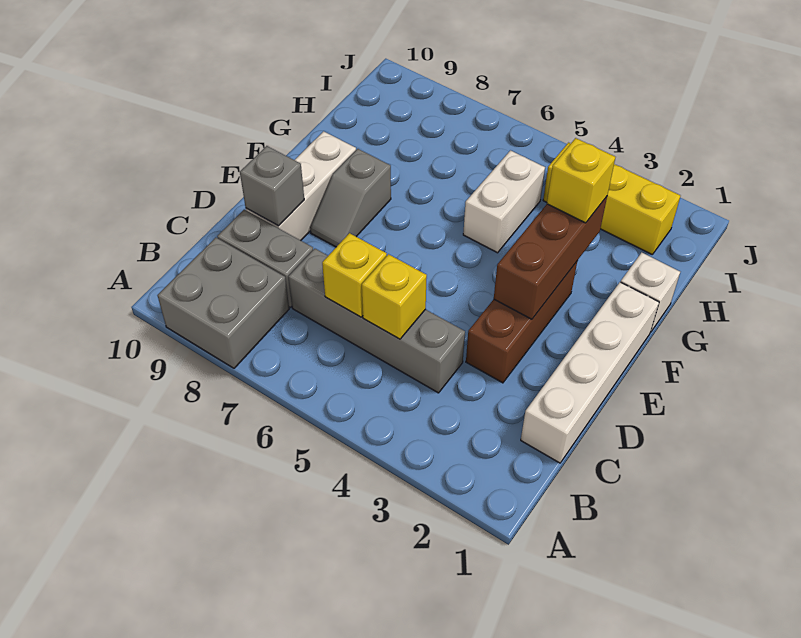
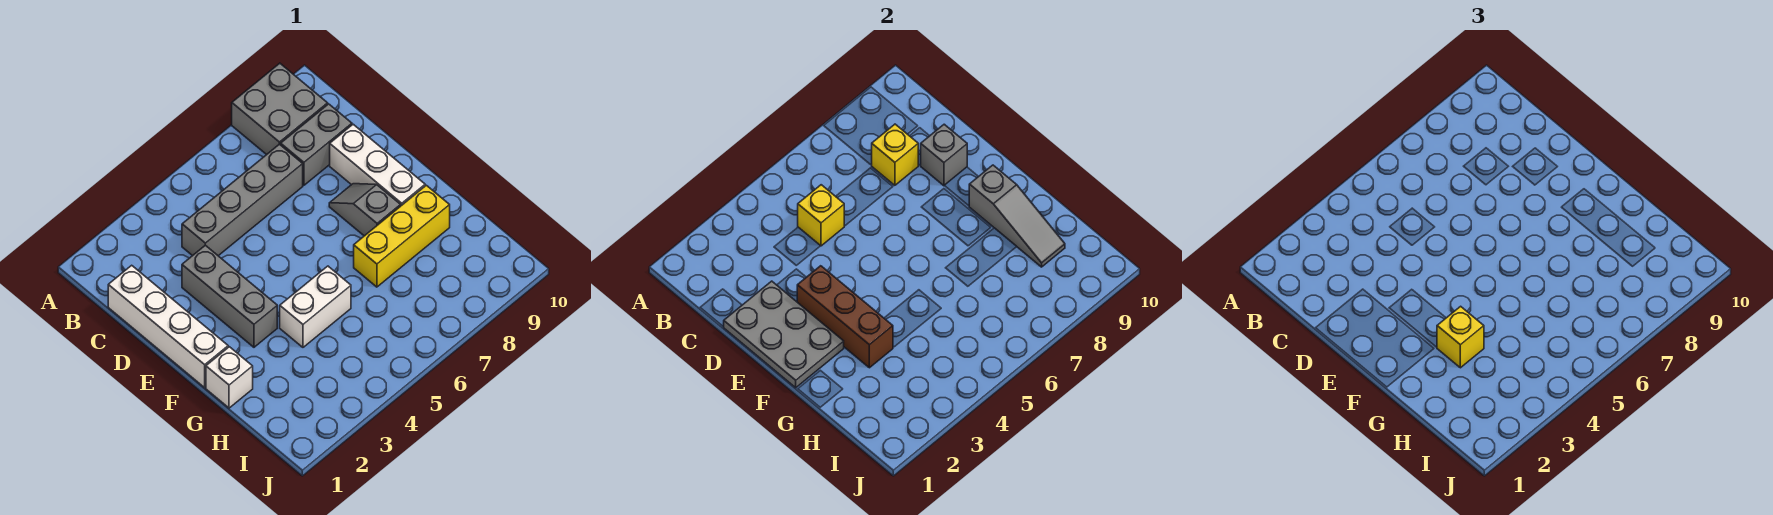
yellow brick C6 level 2 -> yellow brick C8 level 2
none -> grey plate D1:F2 level 2
brown brick D3:F3 level 1 -> grey brick D3:F3 level 1
none -> grey slope F9:H9 level 2 top F
white brick G5:H5 level 1 -> white brick G4:G5 level 1
yellow brick I2:I4 level 1 -> yellow brick G7:G9 level 1

